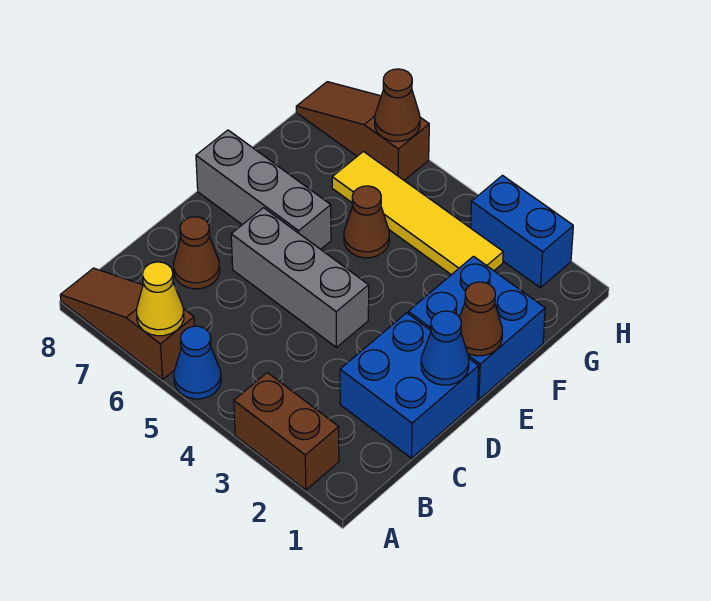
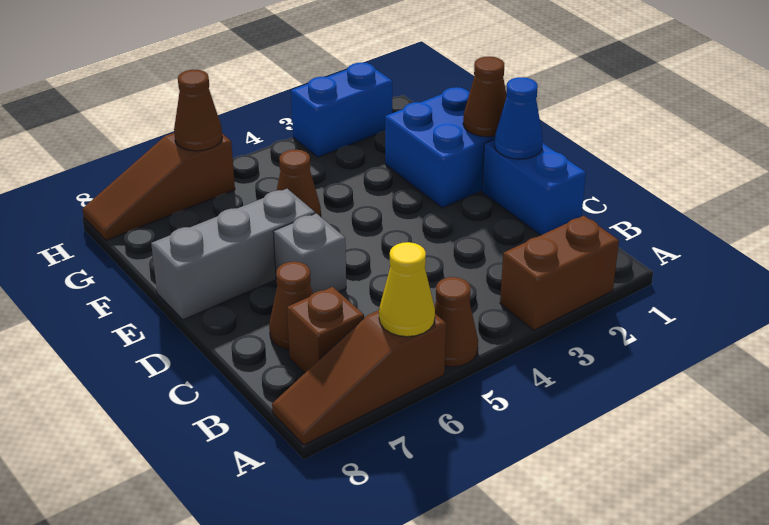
blue cone A5 level 1 -> brown cone A5 level 1
none -> brown brick B7 level 1
blue brick C1:D2 level 1 -> blue brick C1:D1 level 1
grey brick D4:D6 level 1 -> grey brick D6 level 1
yellow tile G3:G6 level 1 -> none

